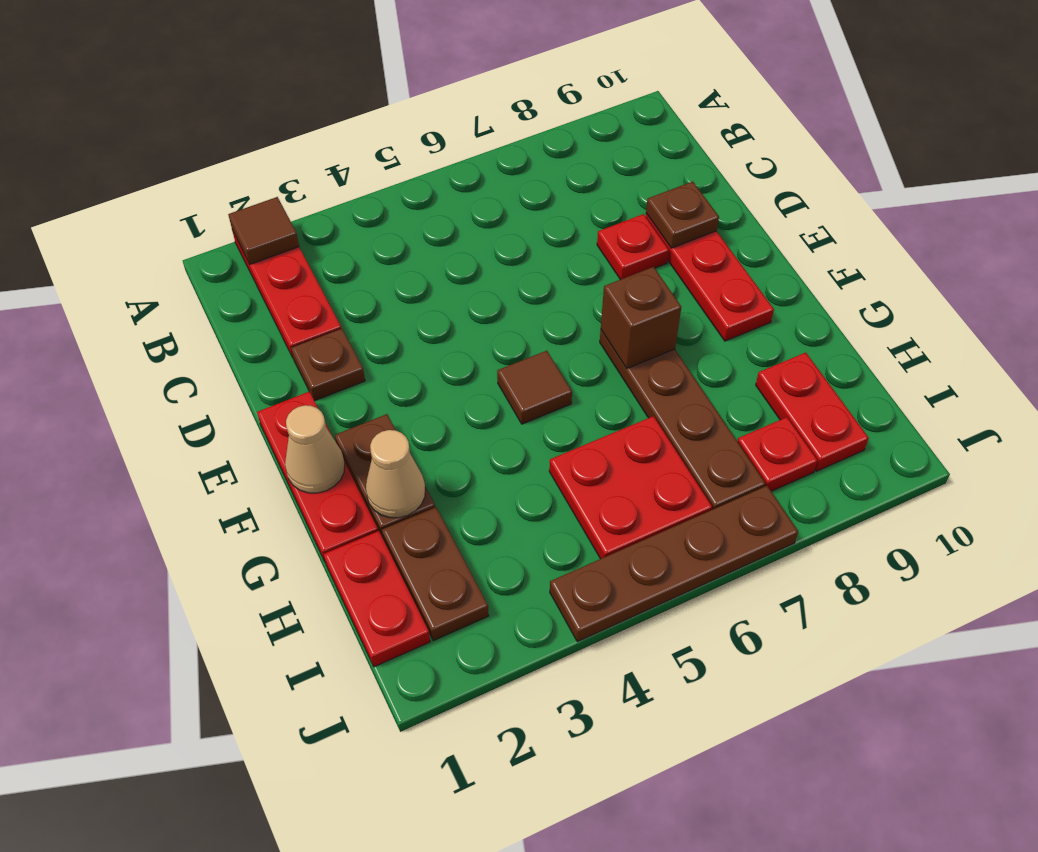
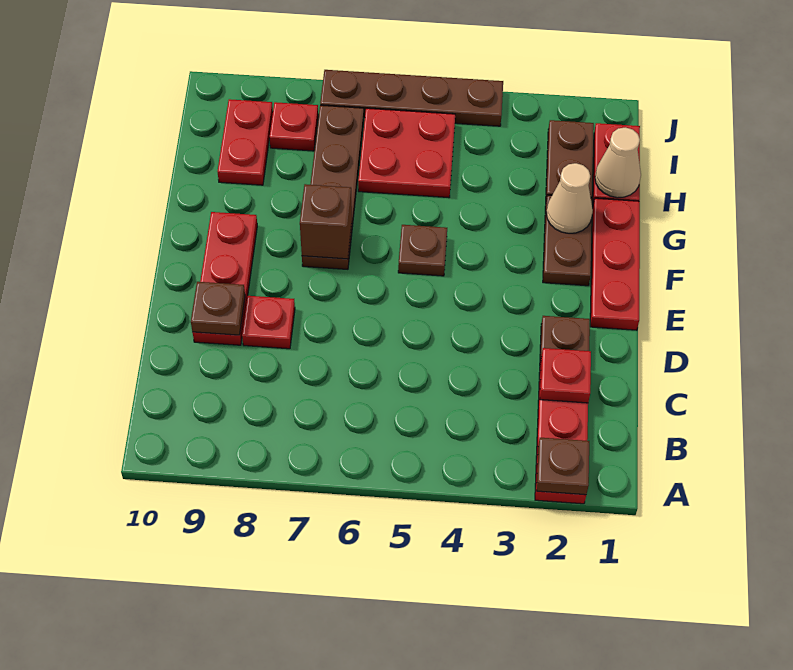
brown tile A2 level 2 -> brown plate A2 level 2
none -> red plate C2 level 2
tan cone F1 level 2 -> tan cone H1 level 2
brown tile F5 level 1 -> brown plate F5 level 1

